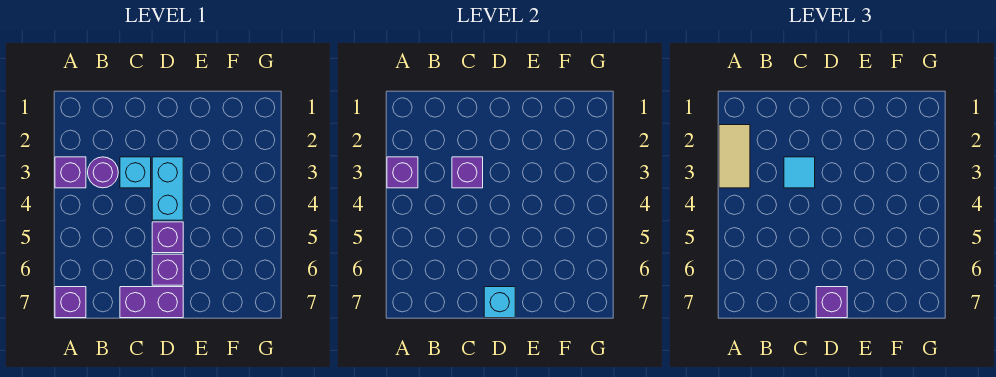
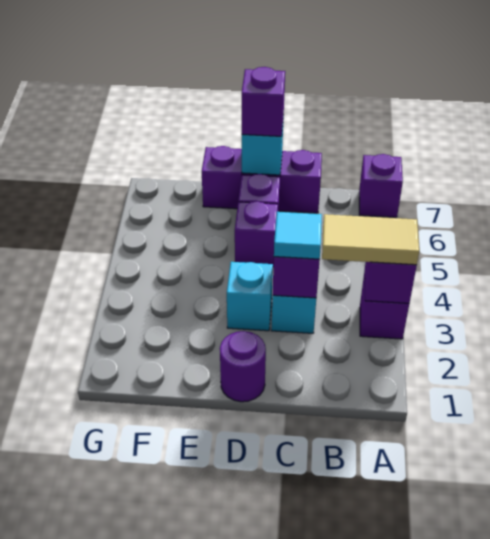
tan tile A2:A3 level 3 -> tan tile A3:B3 level 3
purple round brick B3 level 1 -> purple round brick D1 level 1
purple brick C7:D7 level 1 -> purple brick C7:E7 level 1
cyan brick D3:D4 level 1 -> cyan brick D3 level 1

